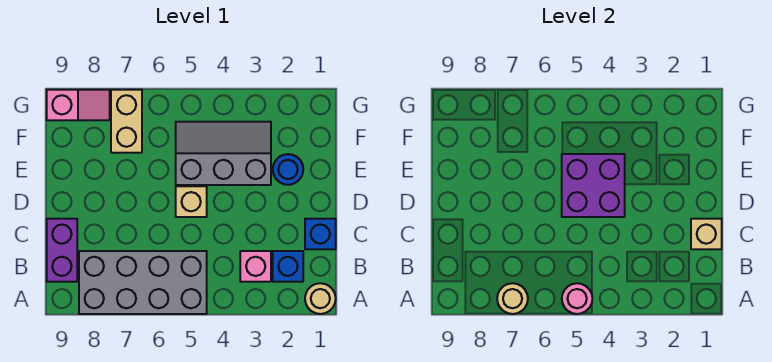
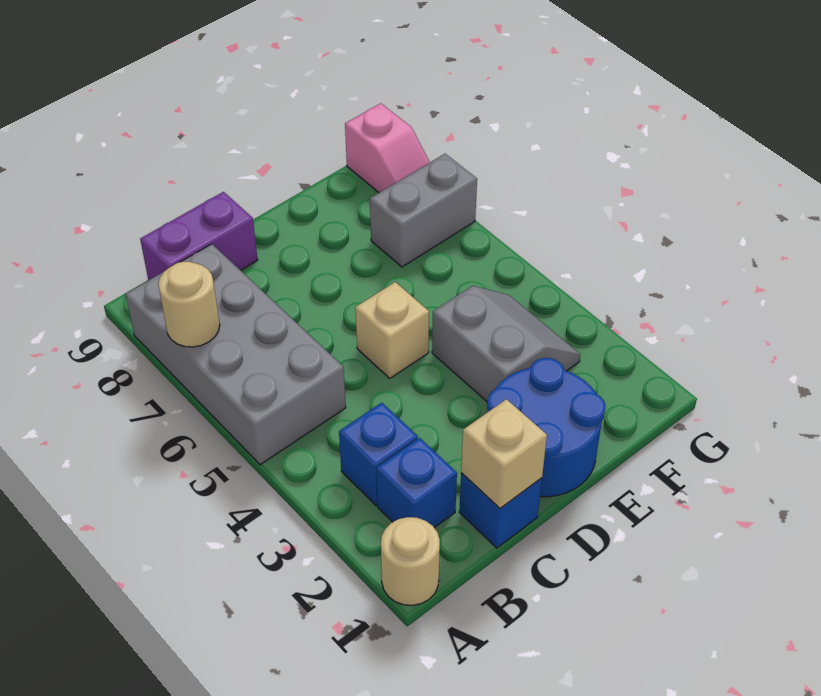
pink round brick A5 level 2 -> none
pink brick B3 level 1 -> blue brick B3 level 1
purple brick D4:E5 level 2 -> none
blue round brick E2 level 1 -> blue round brick D1:E2 level 1
grey slope E3:F5 level 1 top E -> grey slope E3:F4 level 1 top E
tan brick F7:G7 level 1 -> grey brick F7:G7 level 1

